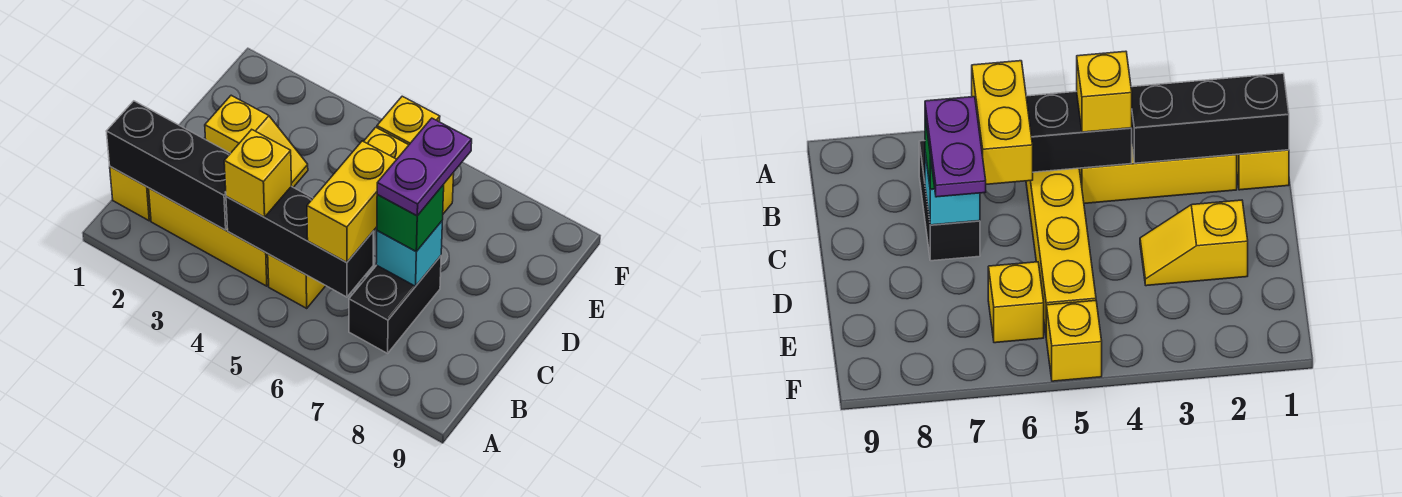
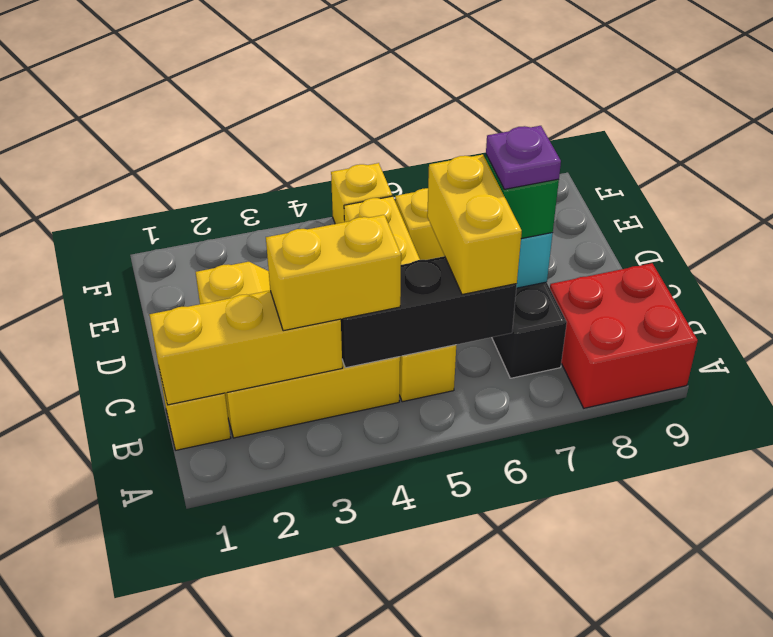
none -> red brick A8:B9 level 1
black brick B1:B3 level 2 -> yellow brick B1:B3 level 2
yellow brick B4 level 3 -> yellow brick B3:B4 level 3
purple plate C7:D7 level 4 -> purple plate C7 level 4

